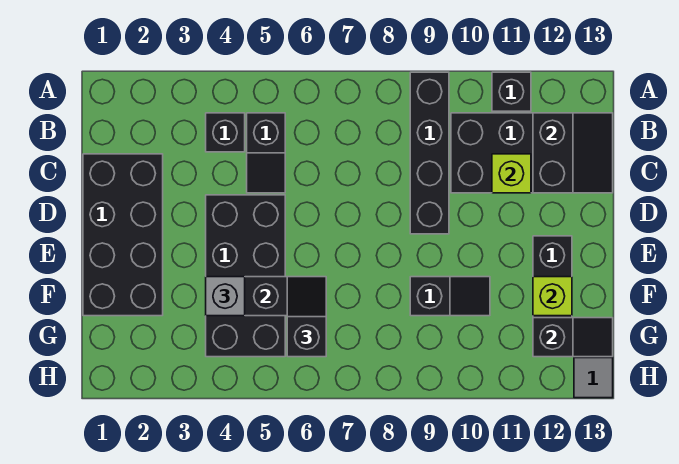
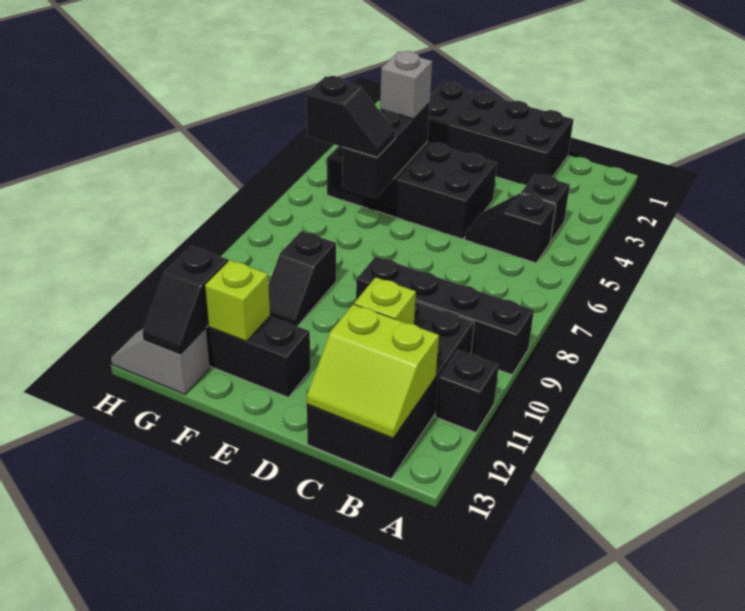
black slope B12:C13 level 2 top 12 -> lime slope B12:C13 level 2 top 12

